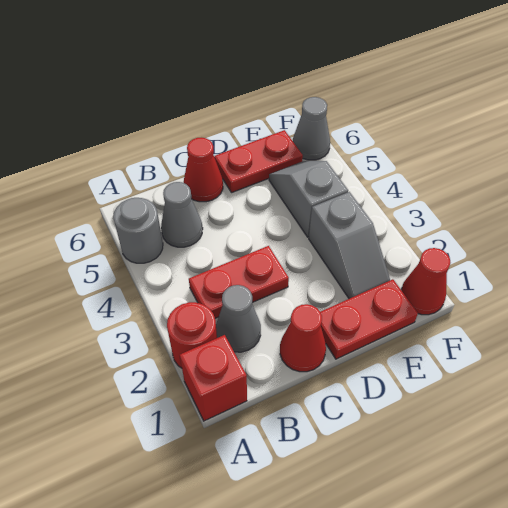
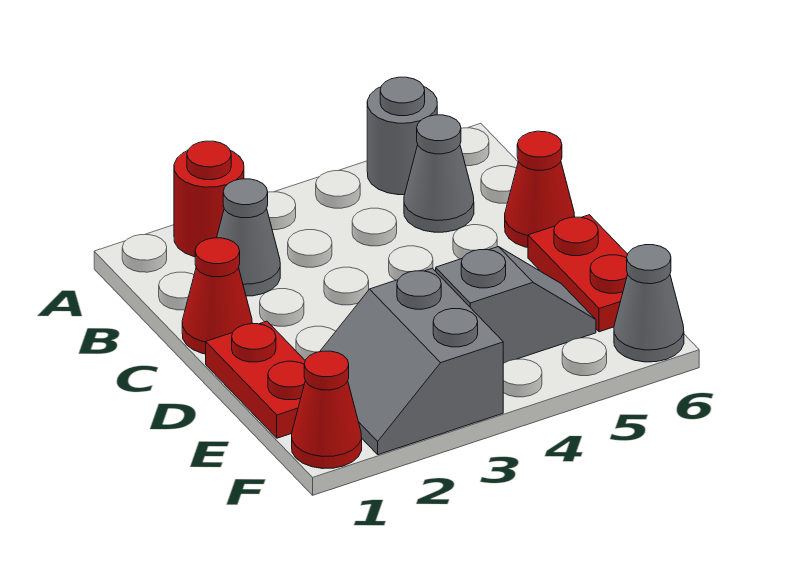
red brick A1 level 1 -> none
red plate B3:C3 level 1 -> none
grey slope E2:E3 level 1 top 3 -> grey slope E2:F3 level 1 top 3

